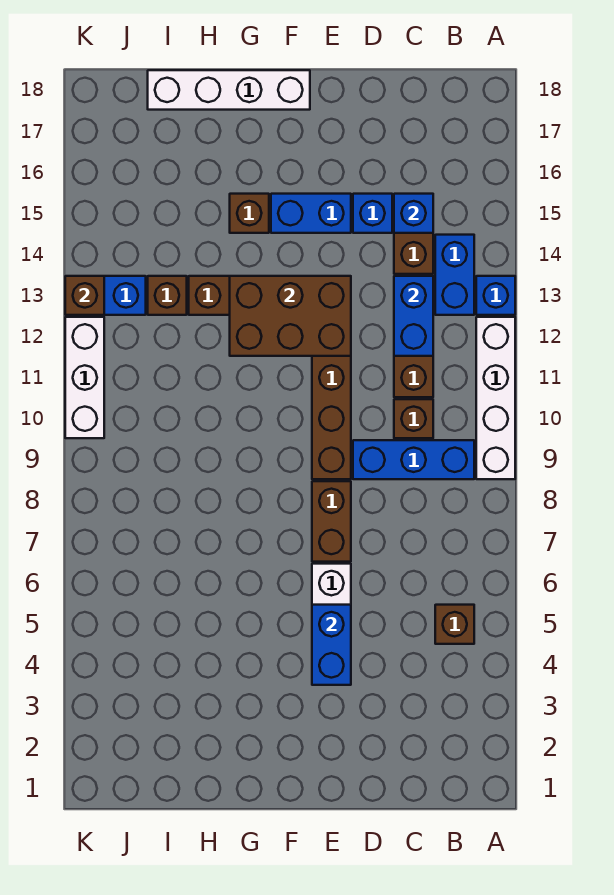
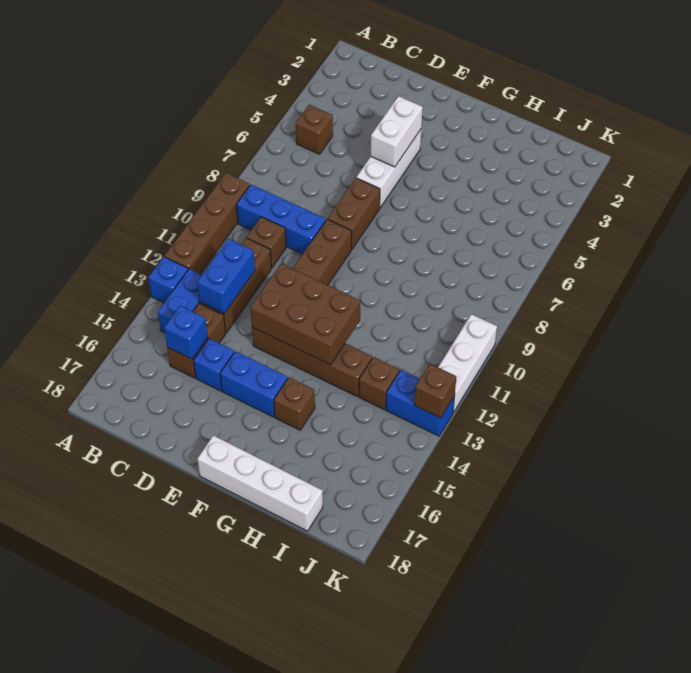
white brick A9:A12 level 1 -> brown brick A9:A12 level 1
blue brick E4:E5 level 2 -> white brick E4:E5 level 2

